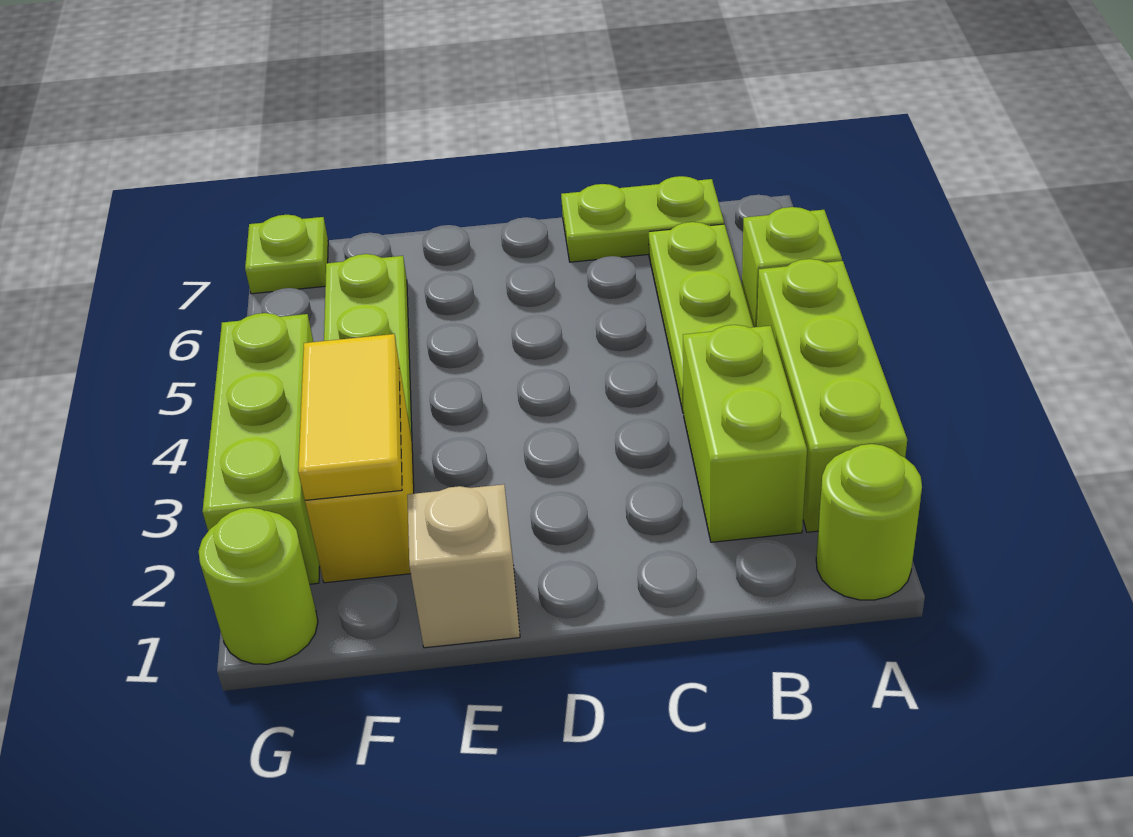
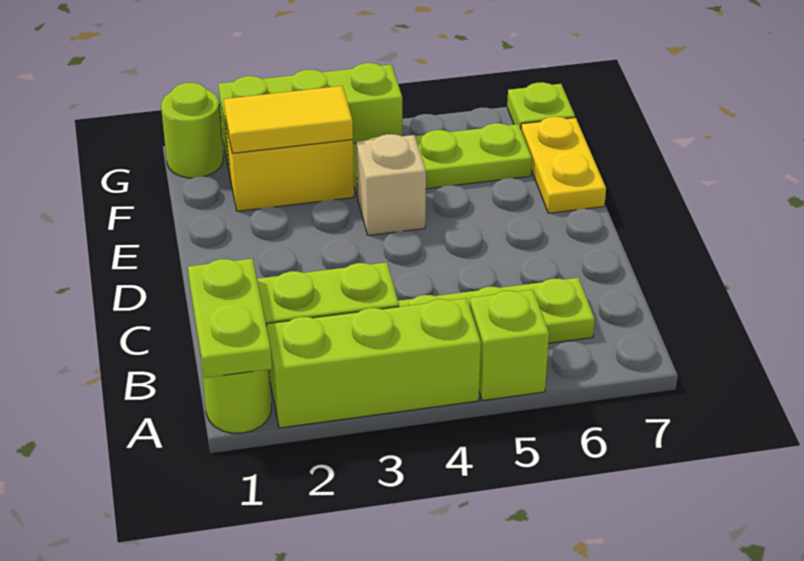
lime plate B7:C7 level 1 -> lime plate A1:B1 level 2
tan brick E1 level 1 -> tan brick E4 level 1
none -> yellow plate E7:F7 level 1

